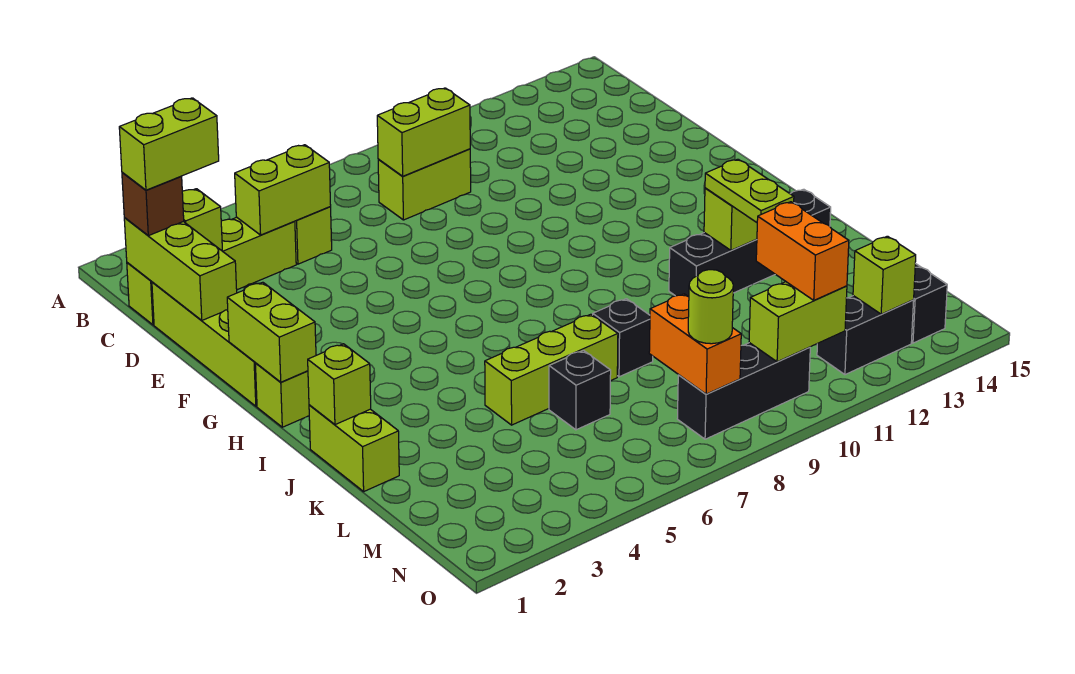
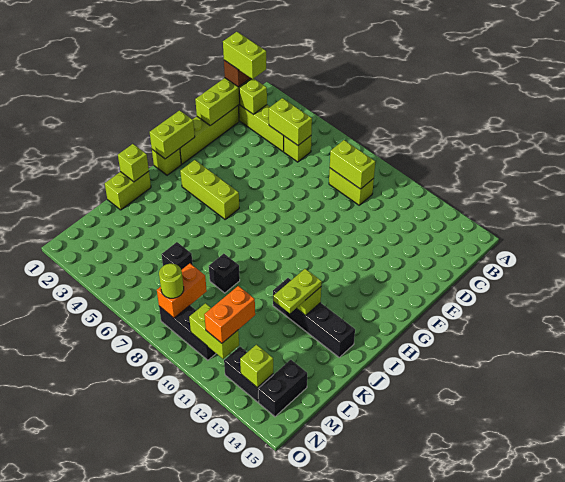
lime brick K5:K7 level 1 -> lime brick H3:H5 level 1

